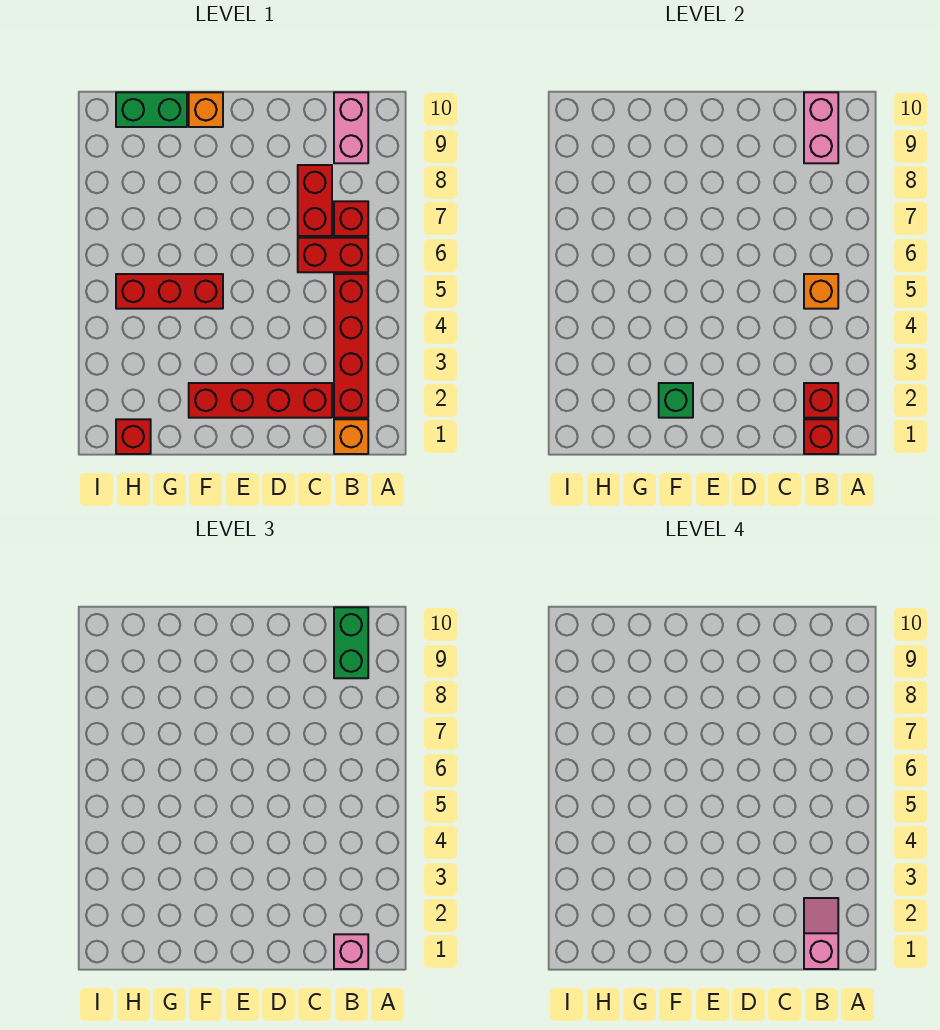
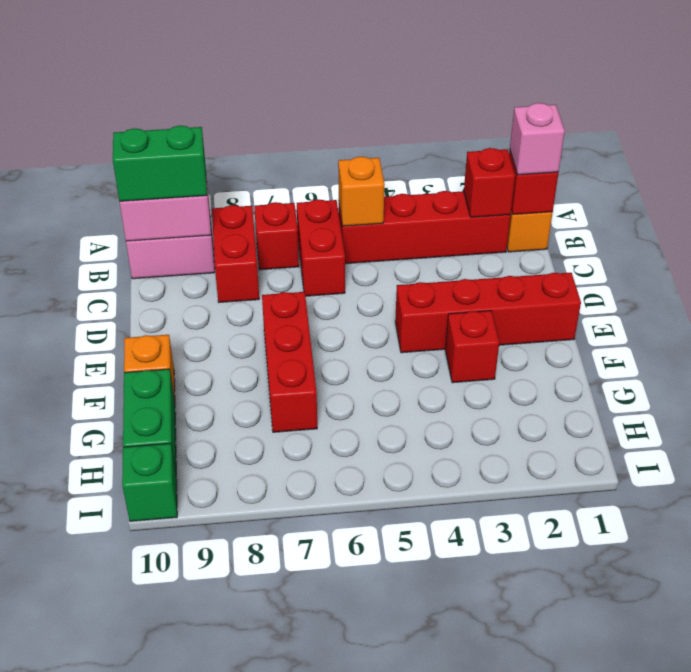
pink slope B1:B2 level 4 top 1 -> none
red brick C2:F2 level 1 -> red brick E1:E4 level 1
red brick C7:C8 level 1 -> red brick B8:C8 level 1
green brick F2 level 2 -> green brick I10 level 1
red brick F5:H5 level 1 -> red brick E7:G7 level 1
red brick H1 level 1 -> red brick F3 level 1

